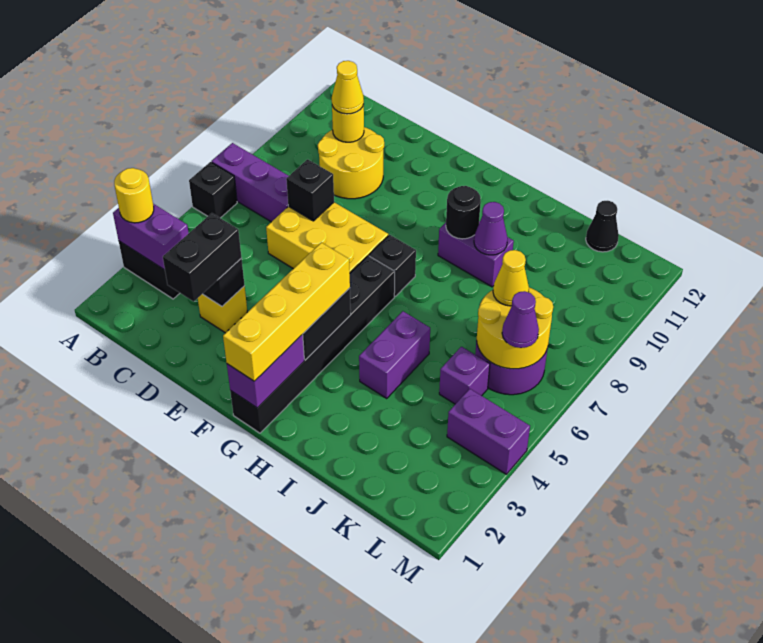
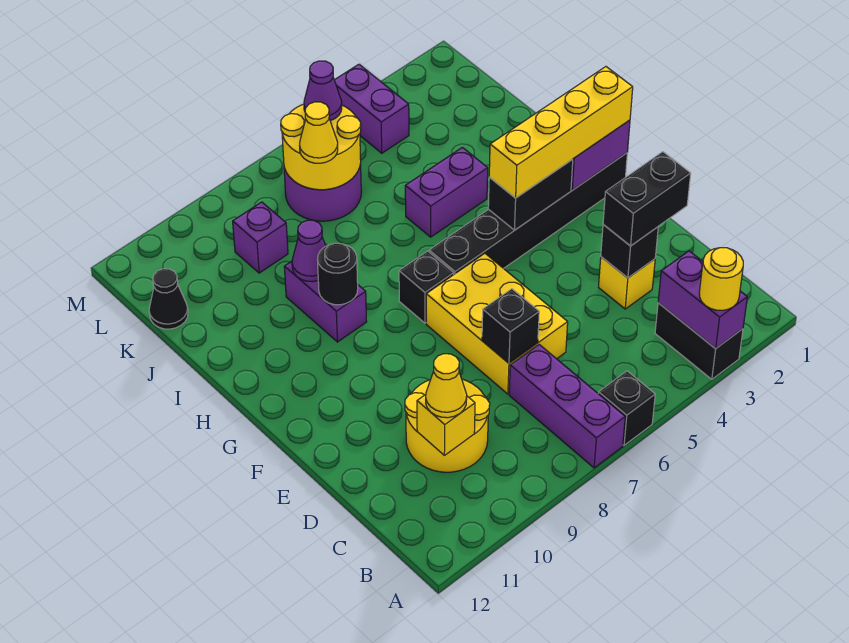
yellow round brick C10 level 2 -> yellow brick C10 level 2
purple brick K5 level 1 -> purple brick K9 level 1

